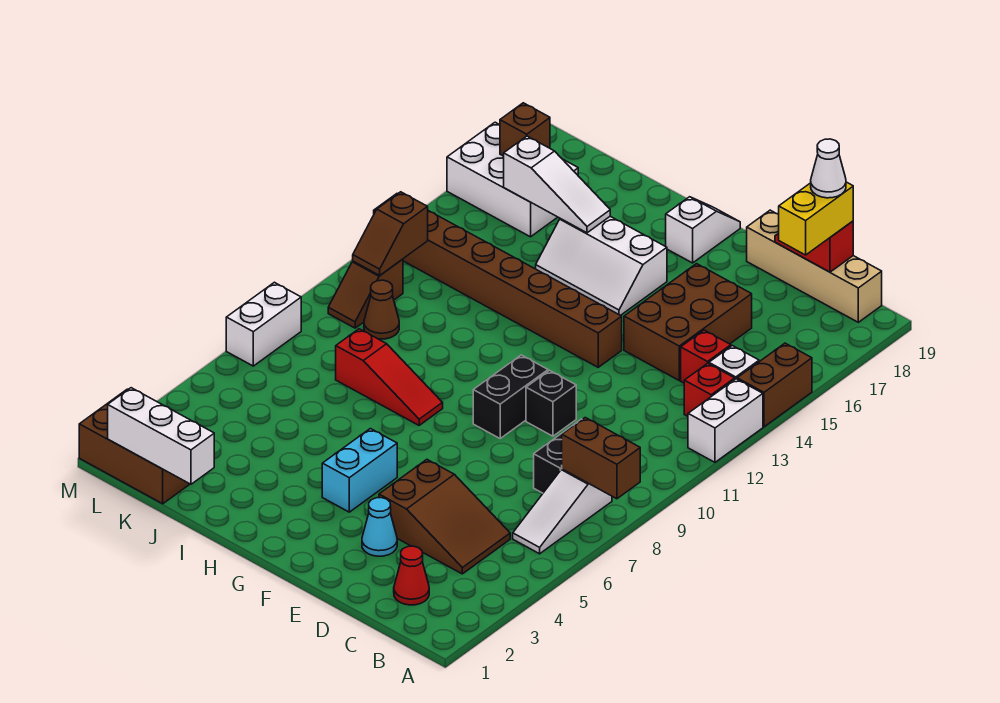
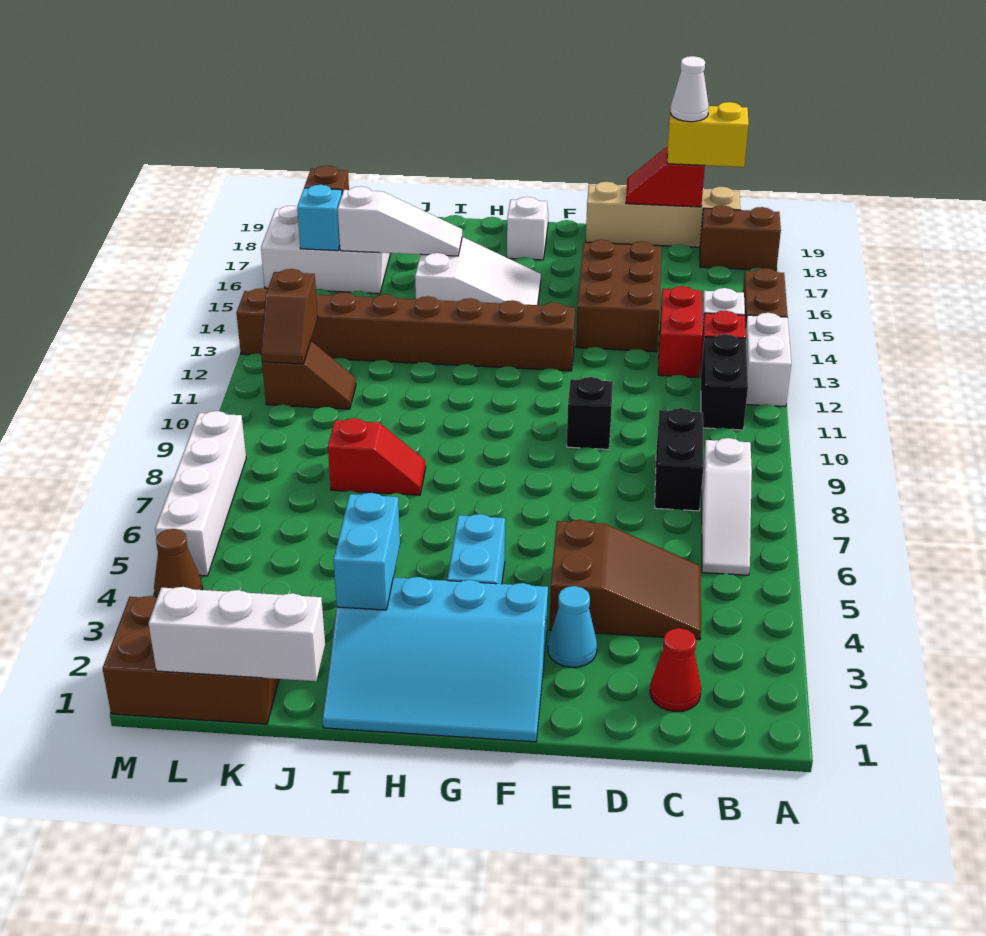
brown brick A8:B8 level 2 -> brown brick A18:B18 level 1
red brick C14 level 1 -> red brick C13:C14 level 1
yellow brick C18:C19 level 3 -> yellow brick B19:C19 level 3
none -> cyan slope F1:I3 level 1 top 3
black brick F9:F10 level 1 -> black brick B11:B12 level 1
white slope G15:I16 level 1 top 16 -> white slope G15:I16 level 1 top I
red slope H8:J8 level 1 top J -> red slope I8:J8 level 1 top J
none -> cyan brick I3:I4 level 2
brown cone K10 level 1 -> brown cone M4 level 1
brown slope L10:L11 level 1 top 11 -> brown slope K11:L11 level 1 top L
none -> cyan brick L16 level 2
white brick M7:M8 level 1 -> white brick M5:M8 level 1

